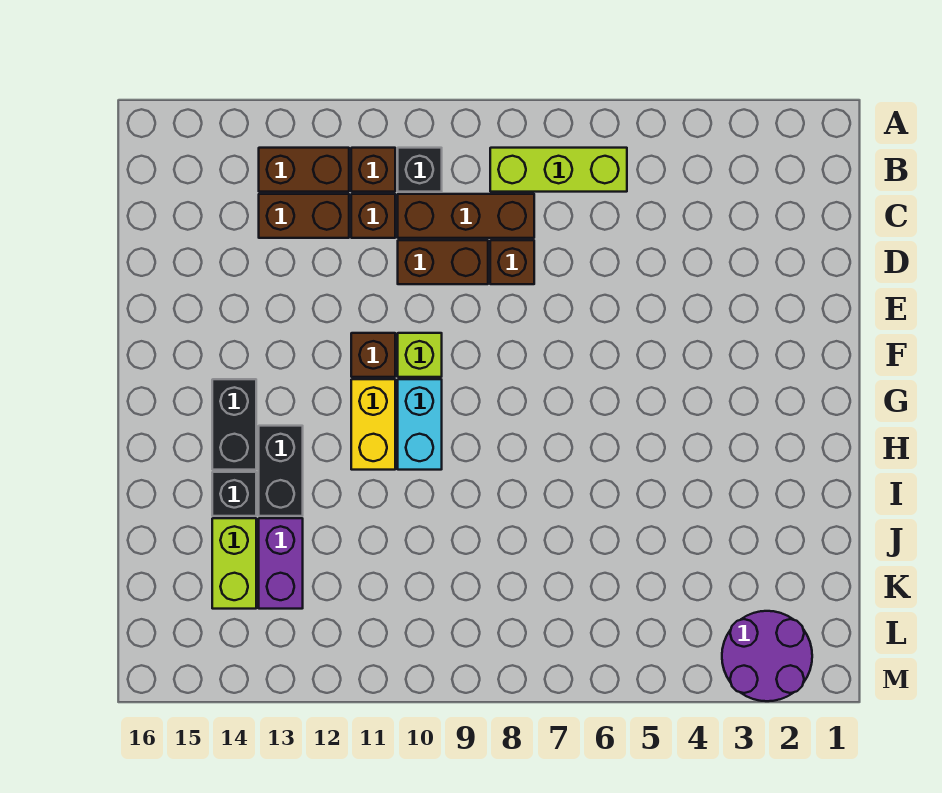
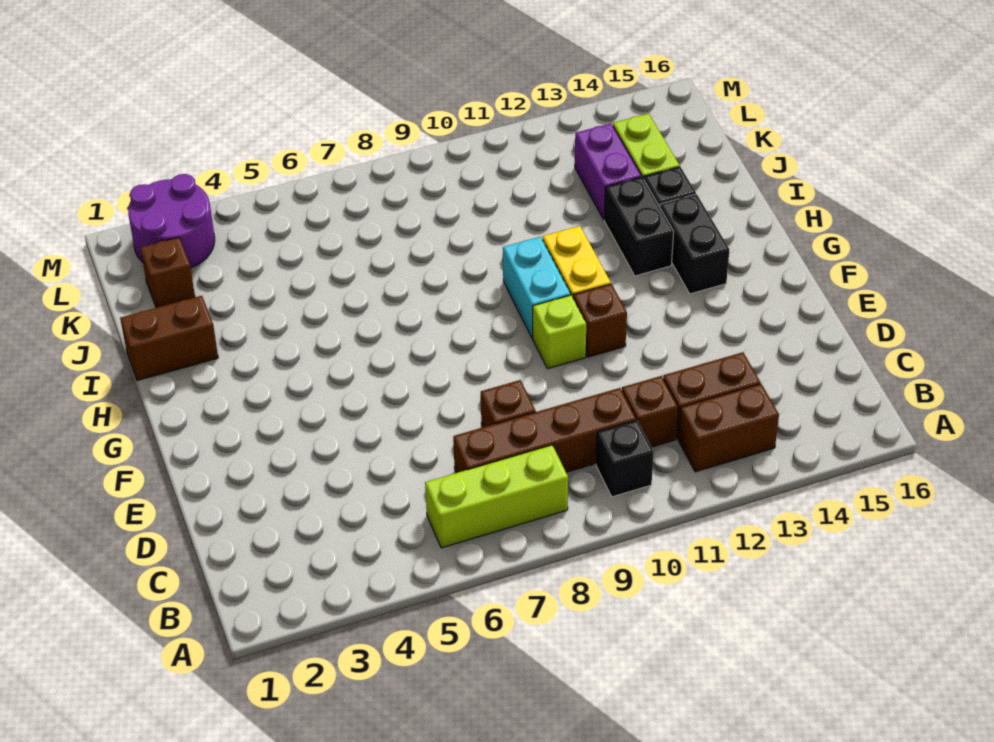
brown brick B11 level 1 -> brown brick K2 level 1
brown brick C8:C10 level 1 -> brown brick C7:C10 level 1
brown brick D9:D10 level 1 -> brown brick I1:I2 level 1

